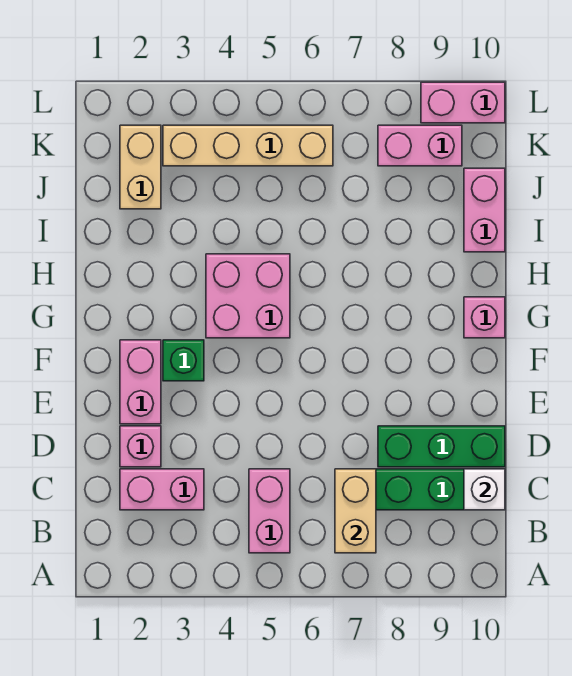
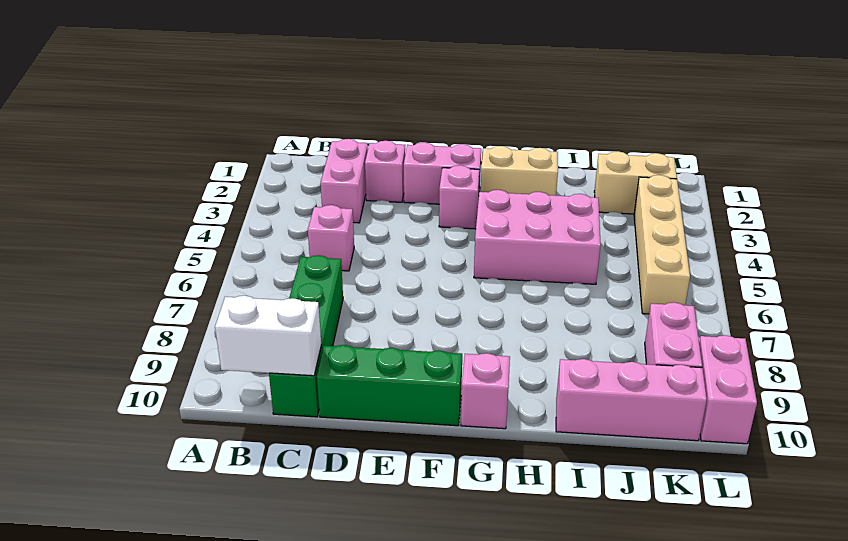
pink brick B5:C5 level 1 -> pink brick C5 level 1
tan brick B7:C7 level 2 -> tan brick G2:H2 level 1
white brick C10 level 2 -> white brick B10:C10 level 2
green brick D8:D10 level 1 -> green brick D10:F10 level 1
green brick F3 level 1 -> pink brick F3 level 1
pink brick G4:H5 level 1 -> pink brick G4:I5 level 1
pink brick I10:J10 level 1 -> pink brick I10:K10 level 1

